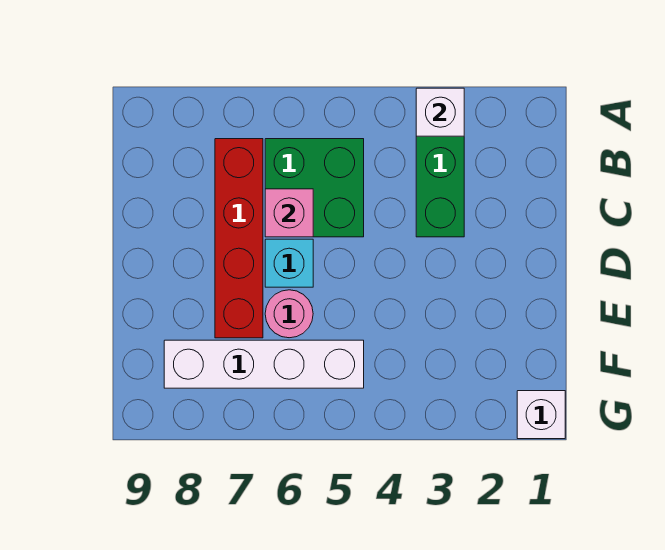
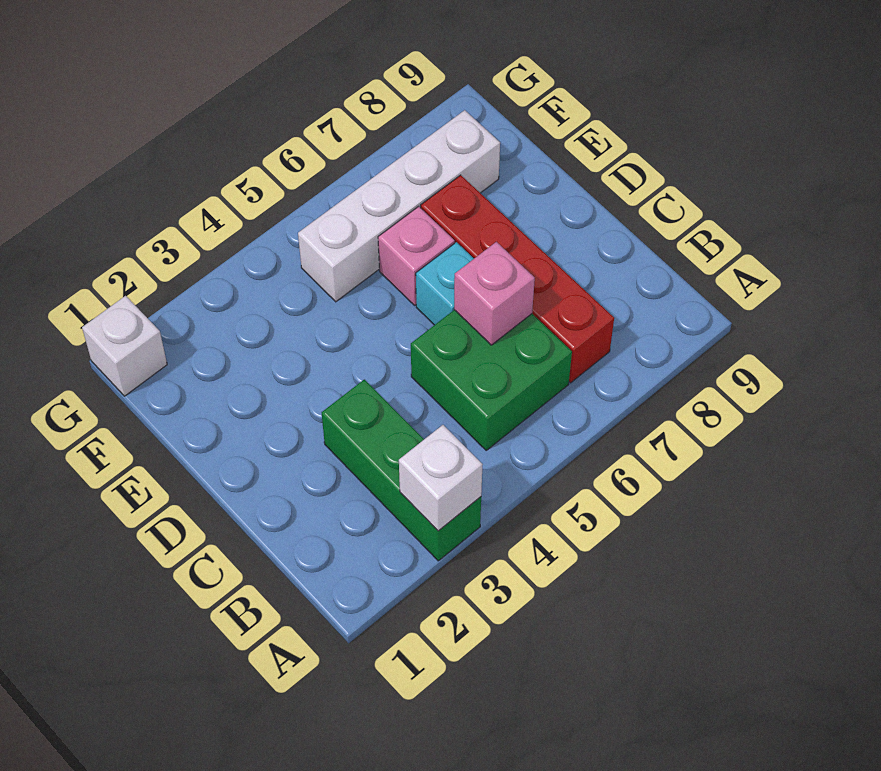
pink round brick E6 level 1 -> pink brick E6 level 1

